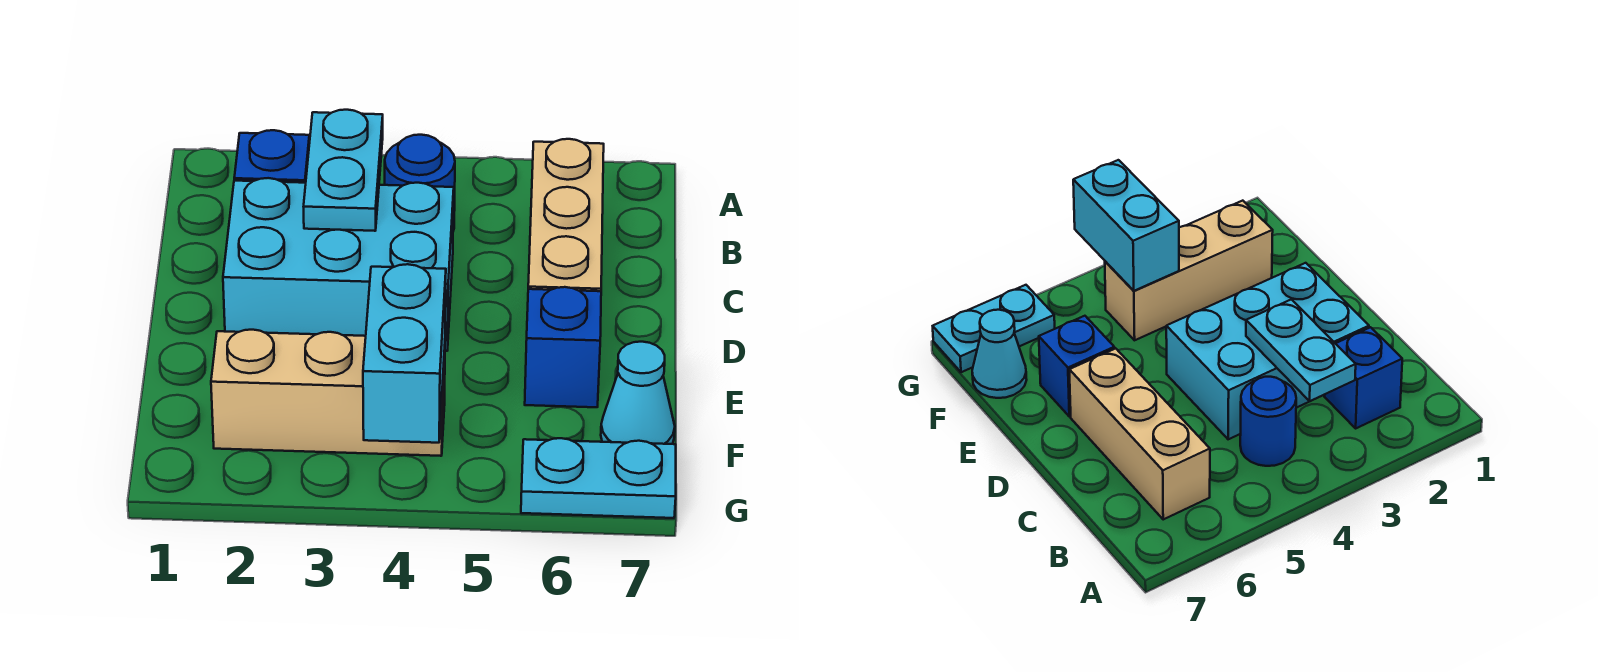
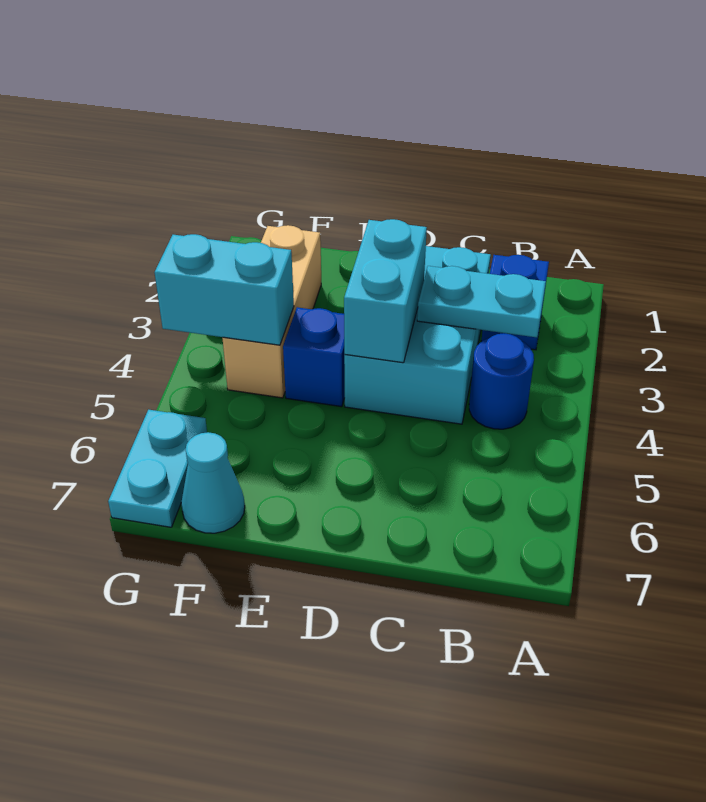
tan brick B6:D6 level 1 -> none
none -> cyan brick D3:D4 level 2
blue brick E6 level 1 -> blue brick E4 level 1

